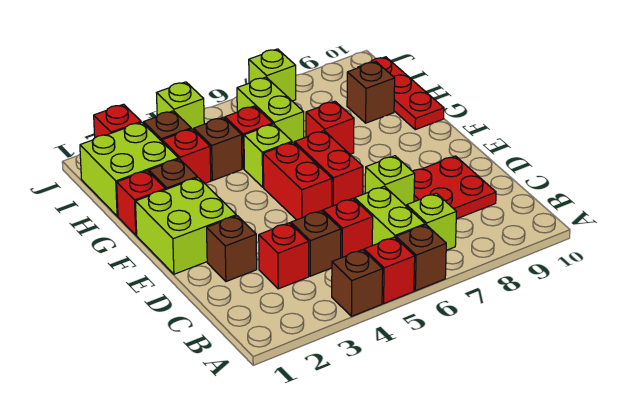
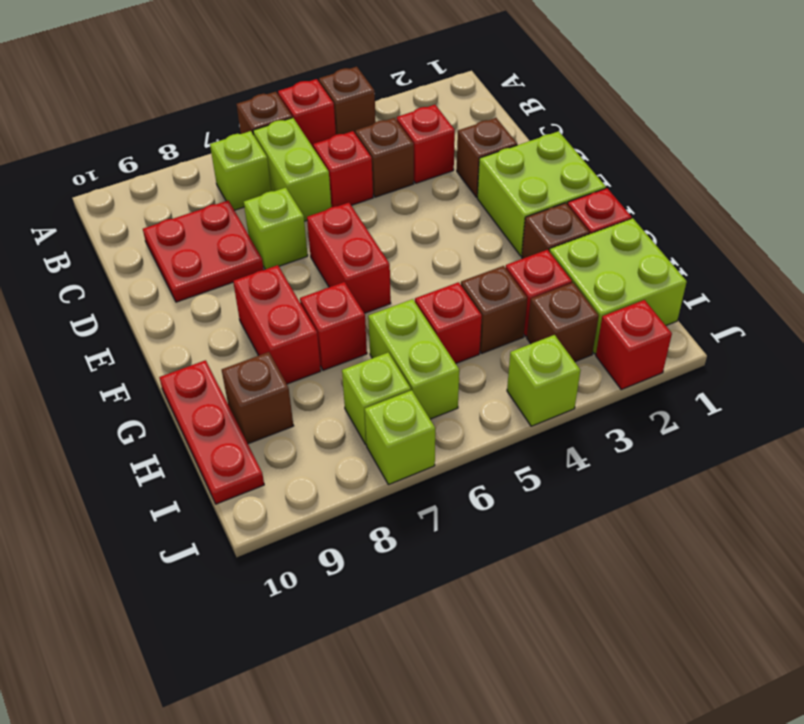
red brick E5:F5 level 1 -> red brick F8:G8 level 1
lime brick G5 level 1 -> lime brick I7 level 1

